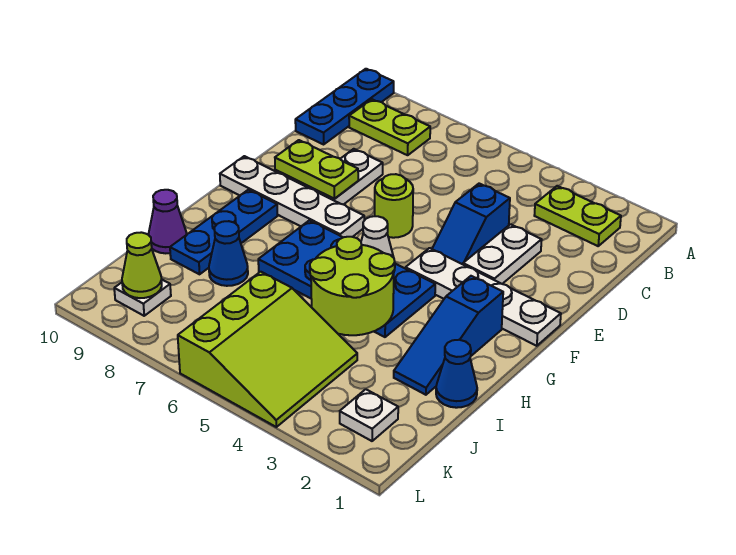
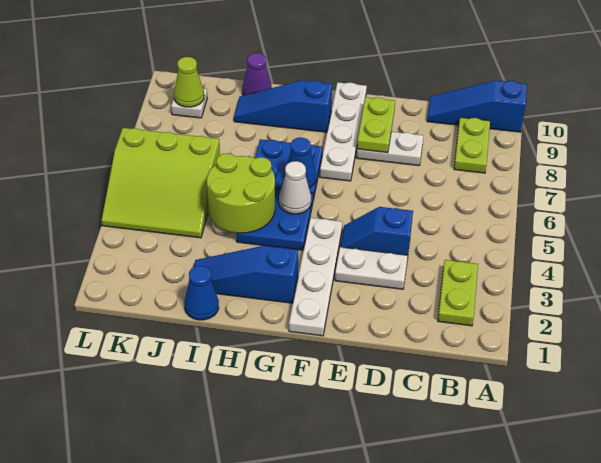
blue plate A10:C10 level 1 -> blue slope A10:C10 level 1 top A
lime round brick E6 level 1 -> none
blue plate G9:I9 level 1 -> blue slope G9:I9 level 1 top G
blue cone I8 level 1 -> blue cone G6 level 2
white plate K2 level 1 -> none

